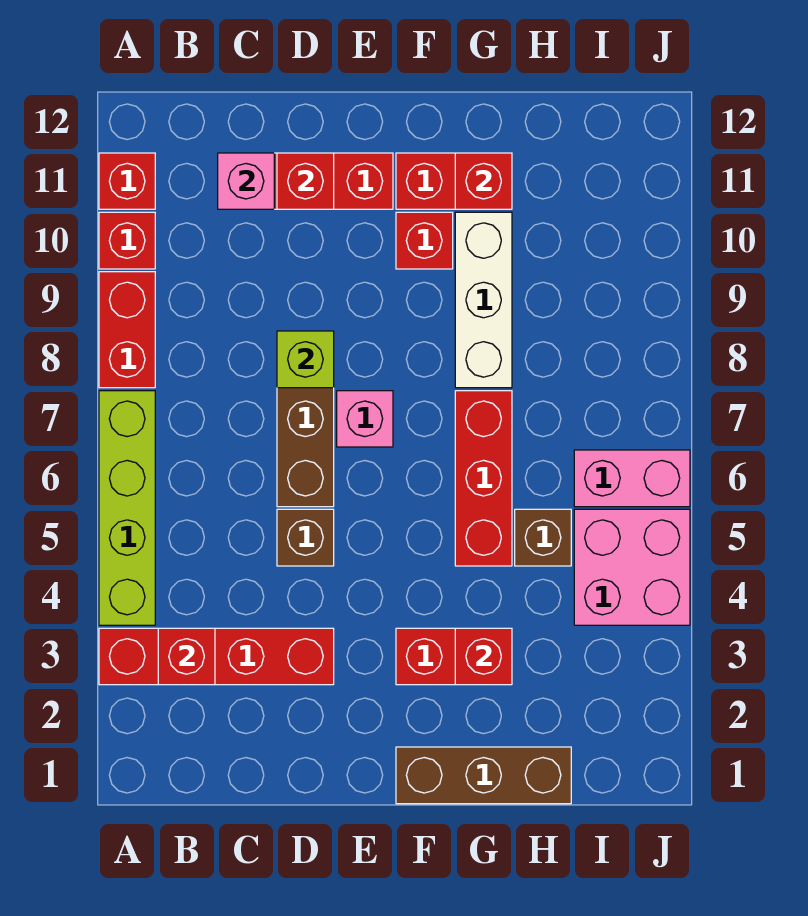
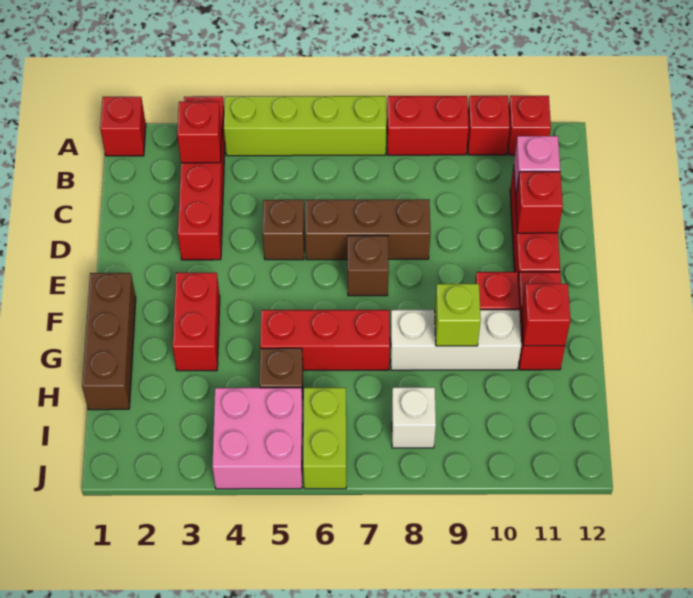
lime brick D8 level 2 -> lime brick G9 level 2
pink brick E7 level 1 -> brown brick E7 level 1
red brick G3 level 2 -> red brick A1 level 1
pink brick I6:J6 level 1 -> lime brick I6:J6 level 1
none -> white brick I8 level 1

